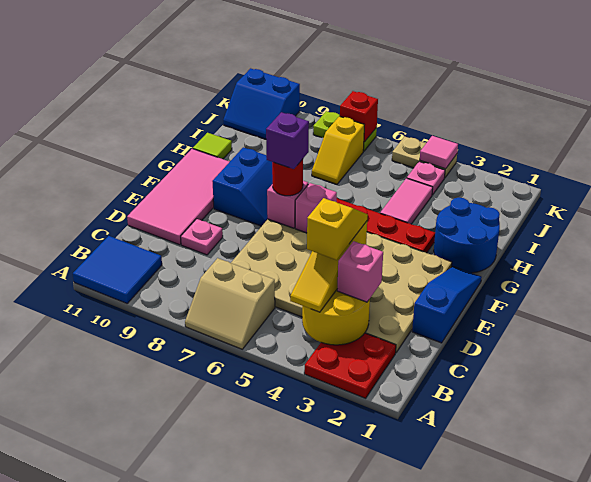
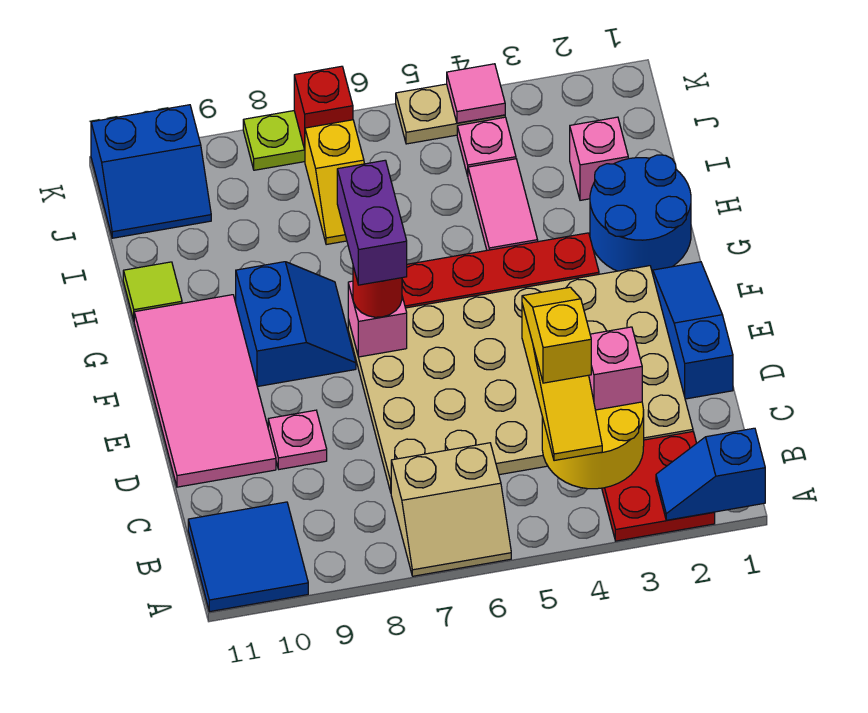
none -> blue slope A1:A2 level 2 top 1
pink brick F6 level 2 -> pink brick I2 level 1
purple brick F7 level 4 -> purple brick F7:G7 level 4

